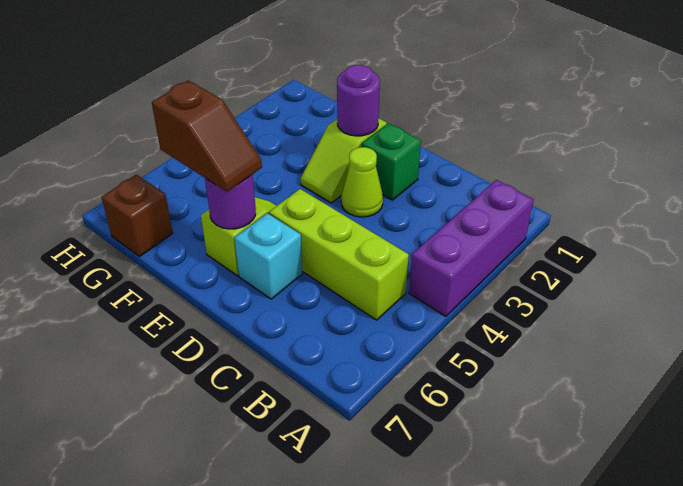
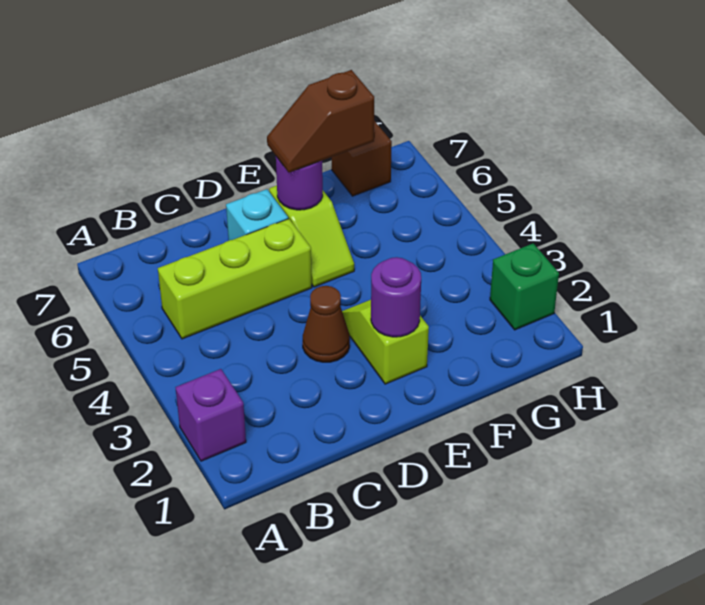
purple brick A2:A4 level 1 -> purple brick A2 level 1
green brick D2 level 1 -> green brick H2 level 1
lime cone D3 level 1 -> brown cone D3 level 1

